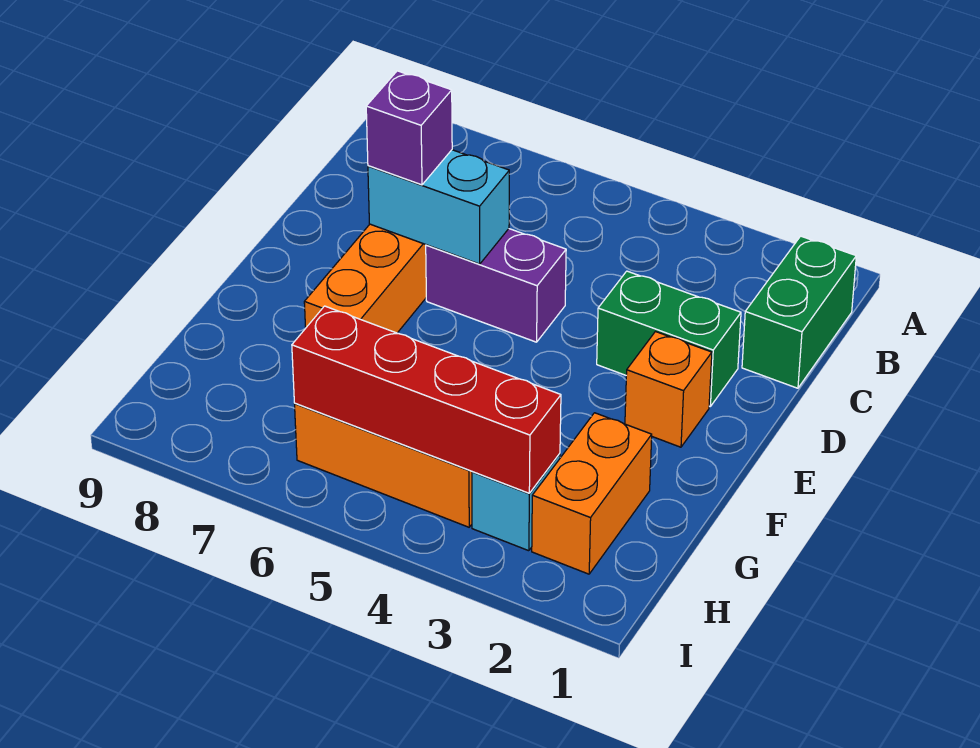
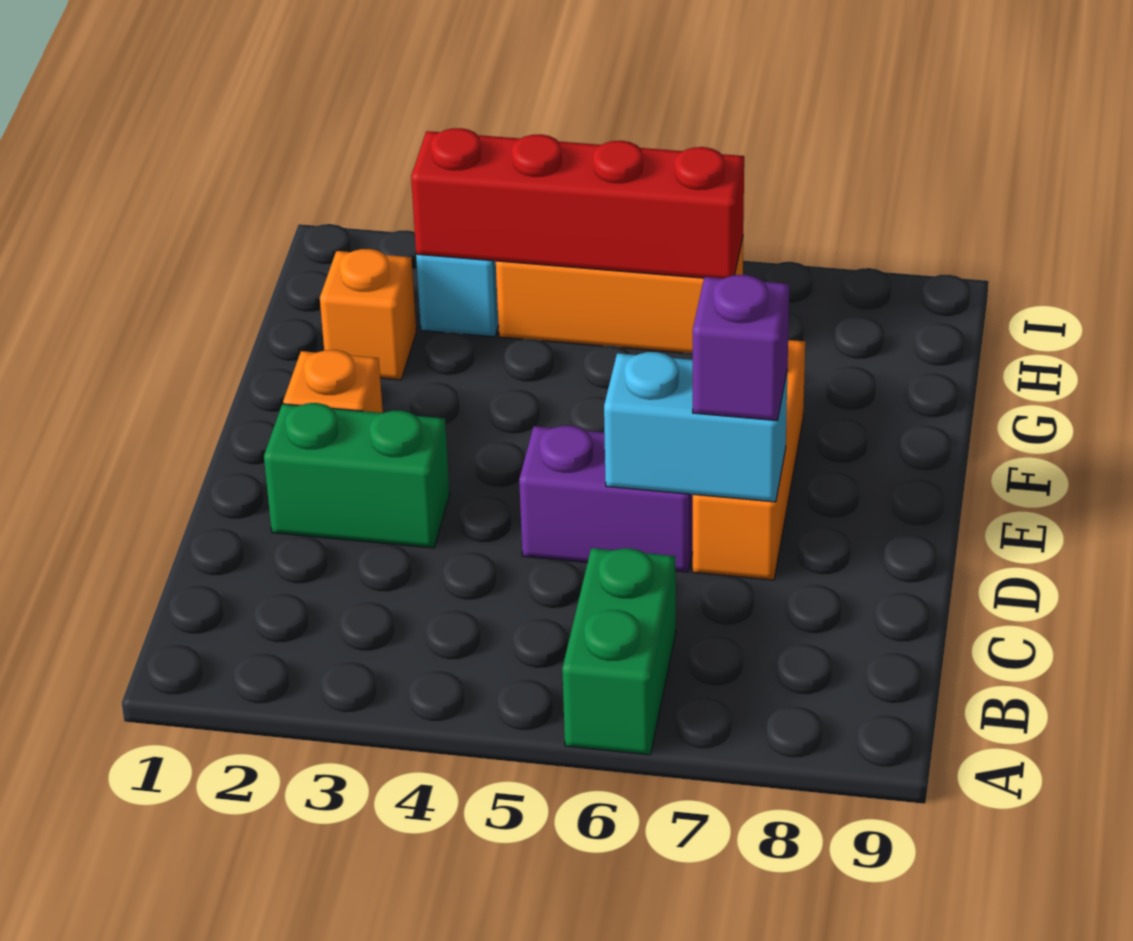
green brick B1:C1 level 1 -> green brick A6:B6 level 1
orange brick G2:H2 level 1 -> orange brick G2 level 1

